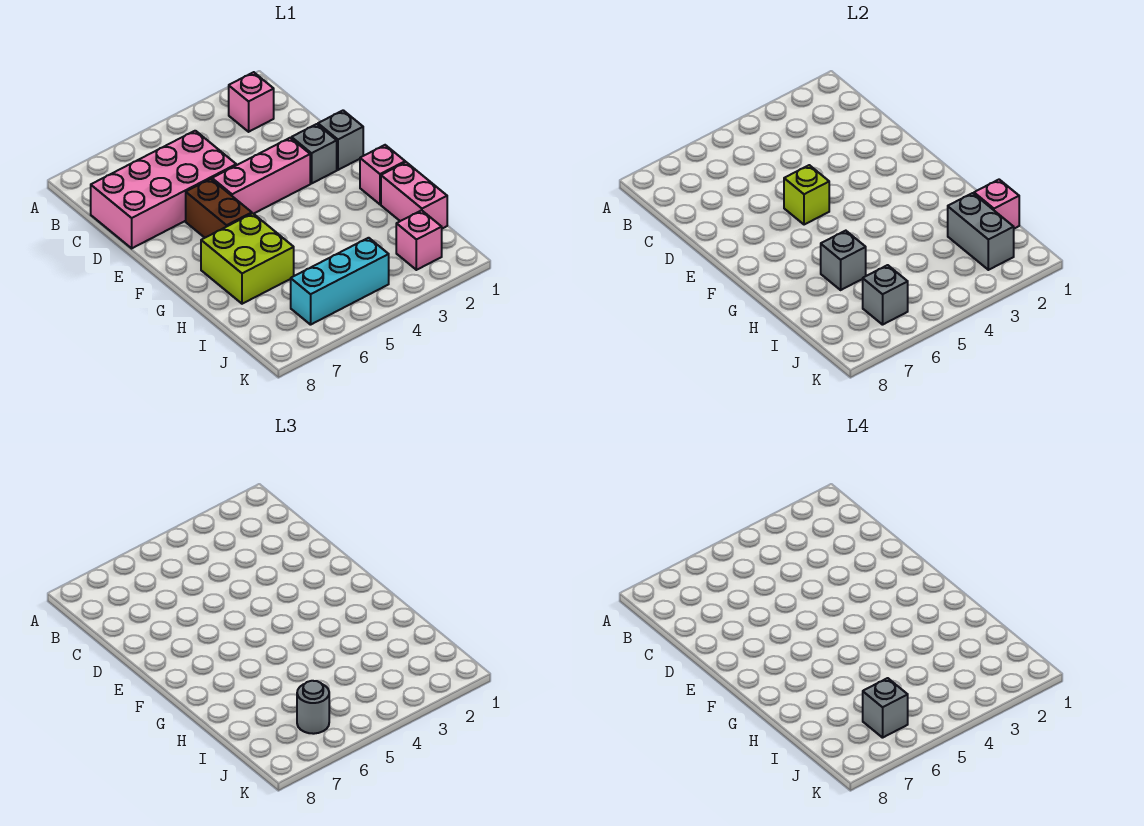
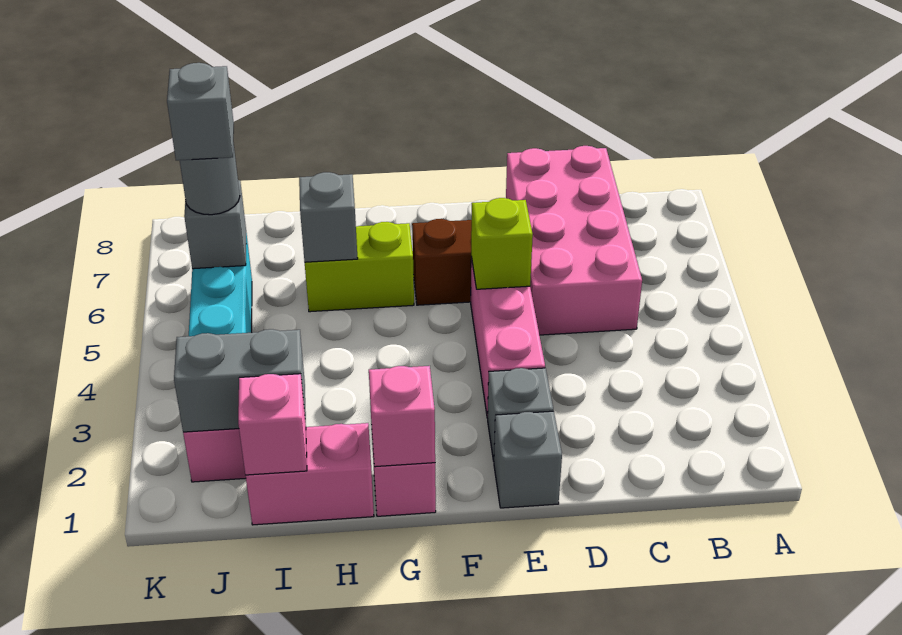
pink brick B2 level 1 -> pink brick G1 level 2
lime brick G6:H7 level 1 -> lime brick G6:H6 level 1

